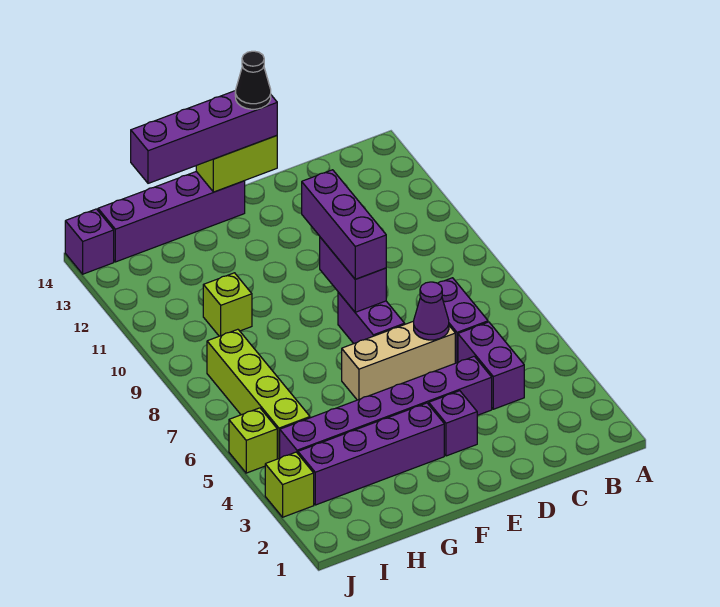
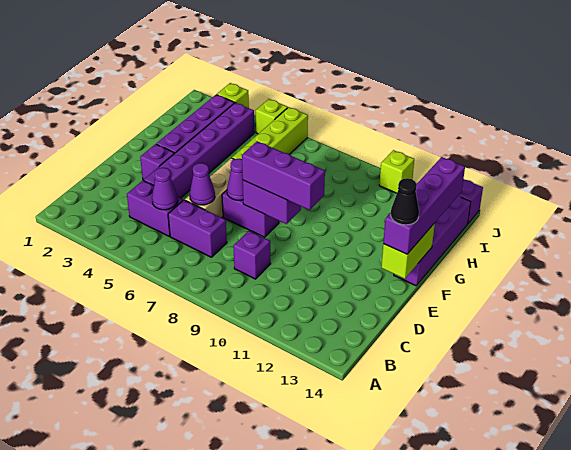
none -> purple cone C5 level 2
none -> purple brick C9 level 1
none -> purple cone E7 level 2
lime brick H10 level 1 -> lime brick J11 level 1
lime brick I5:I8 level 1 -> lime brick G6:J6 level 1

